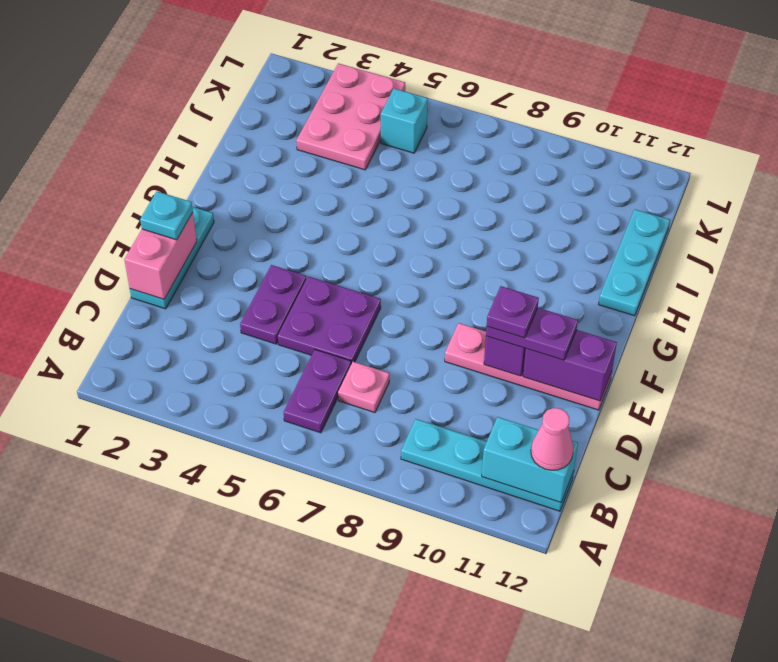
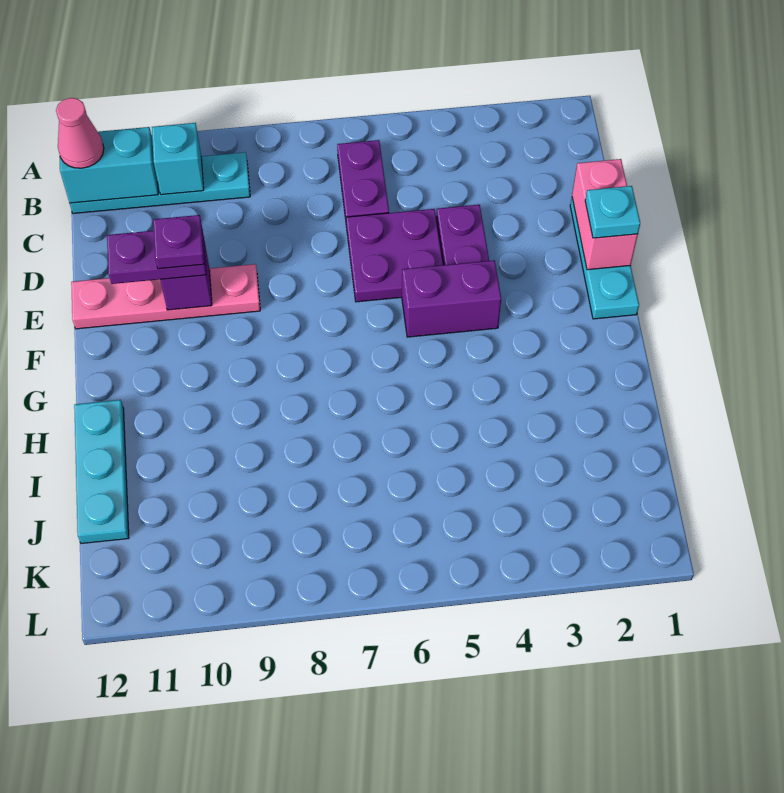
pink plate C7 level 1 -> none
purple brick E11:E12 level 2 -> purple brick F4:F5 level 1
pink plate J3:L4 level 1 -> none
cyan brick K5 level 1 -> cyan brick B10 level 2

